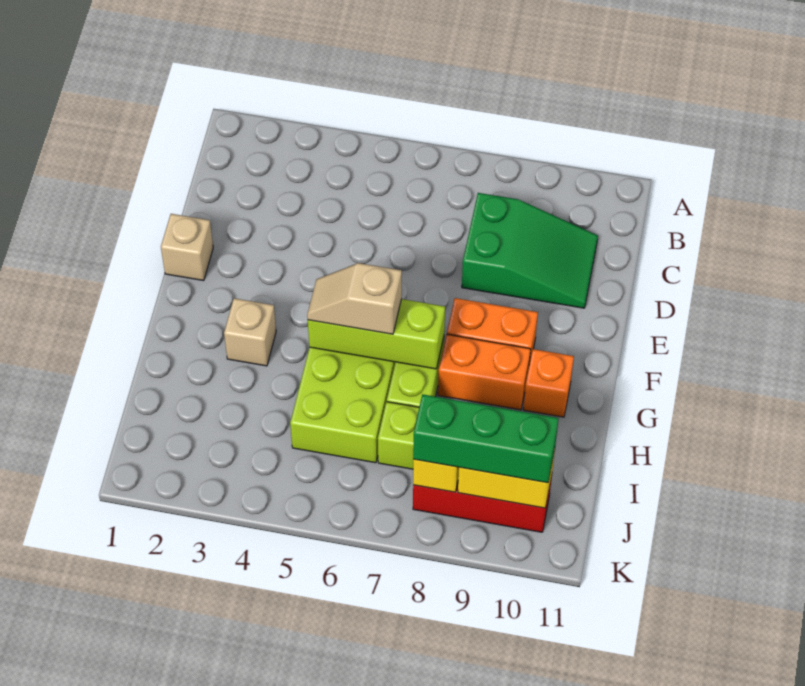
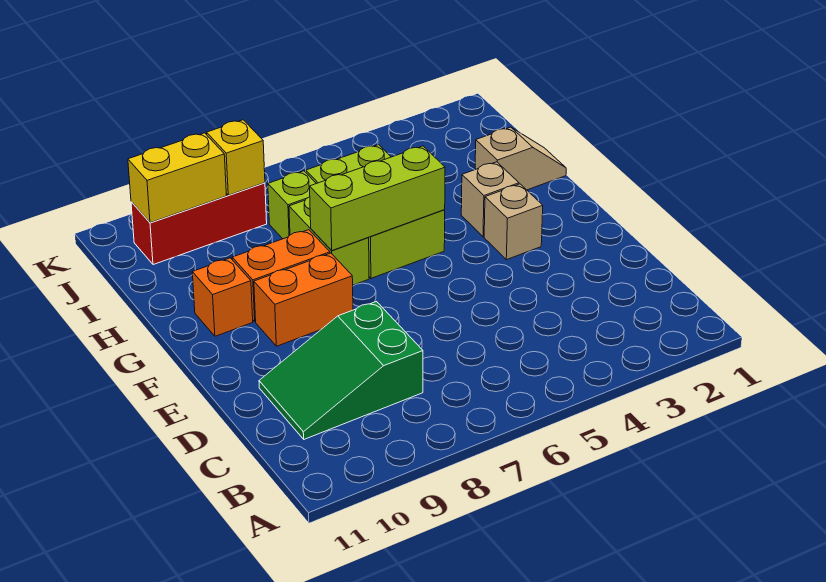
tan brick E1 level 1 -> tan brick F3 level 1
tan slope G5:G6 level 3 top 6 -> tan slope H1:H2 level 1 top 2
green brick J8:J10 level 3 -> none

